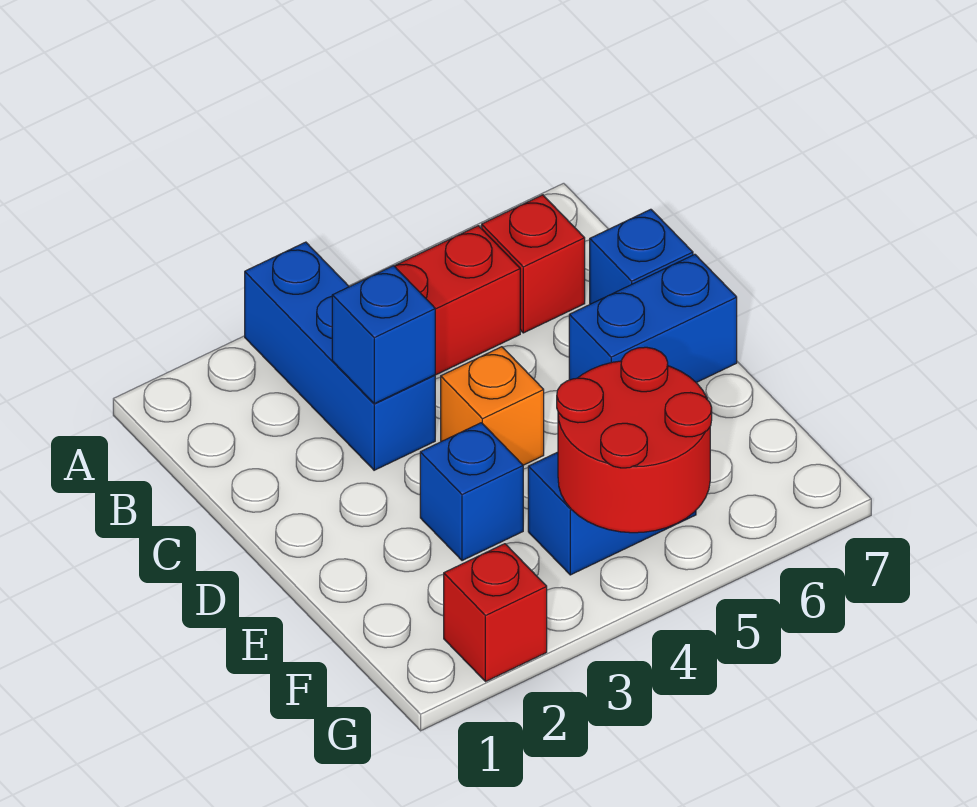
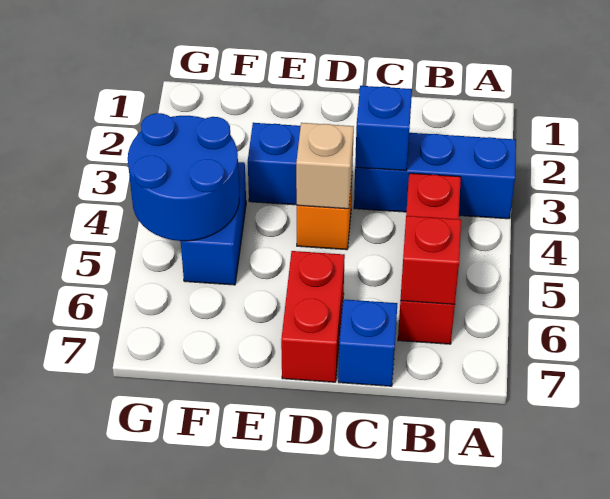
none -> tan brick D4 level 2
blue brick D6:D7 level 1 -> red brick D6:D7 level 1
red round brick F4:G5 level 2 -> blue round brick F4:G5 level 2
red brick G2 level 1 -> red brick B6 level 2

